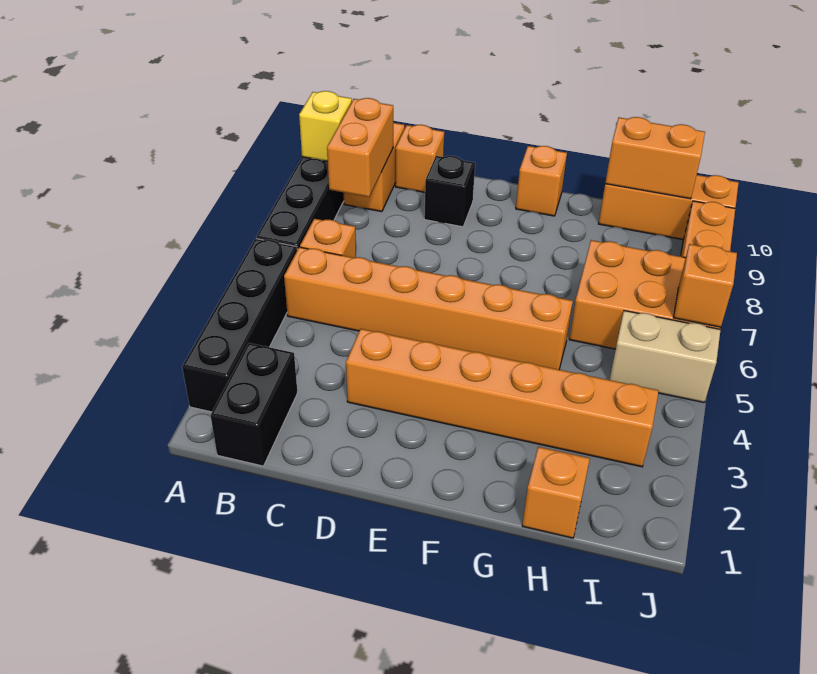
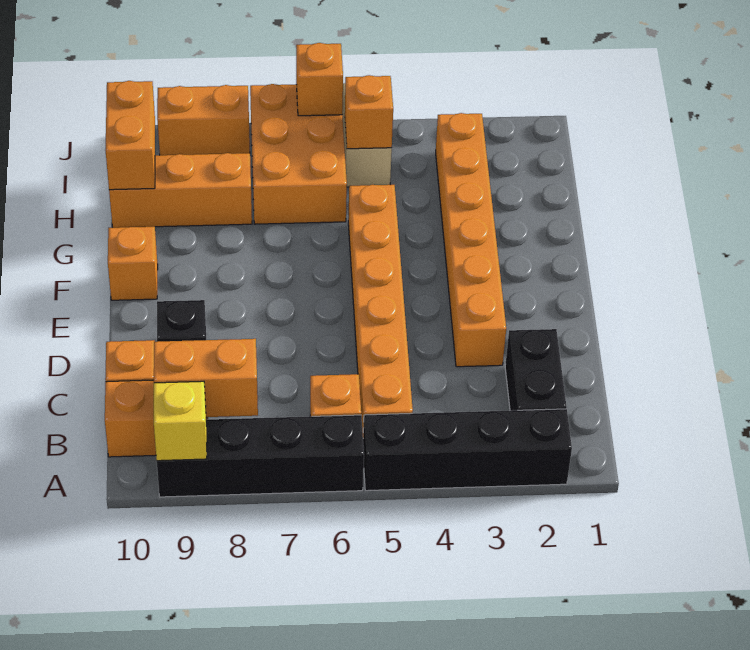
black brick B1:B2 level 1 -> black brick B2:C2 level 1
orange brick H1 level 1 -> orange brick I5 level 2
orange brick H10:J10 level 1 -> orange brick H8:H10 level 1

